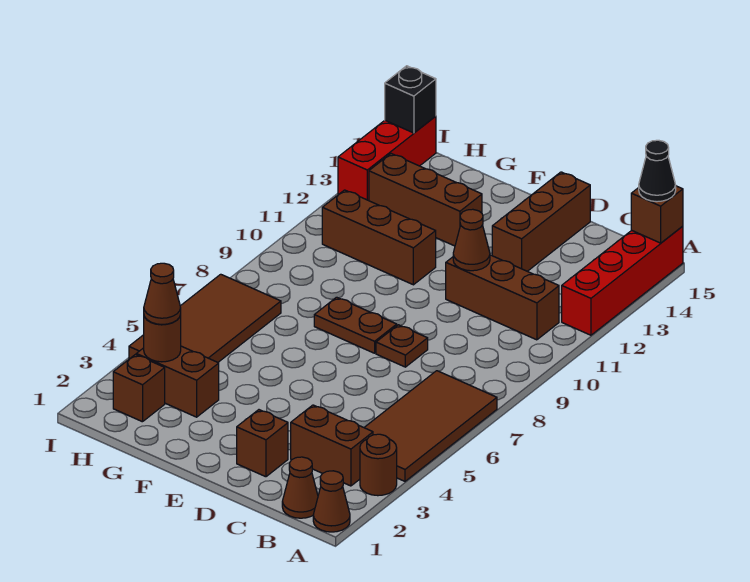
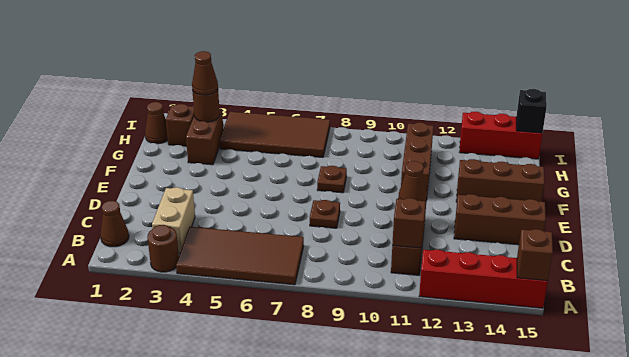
brown cone A1 level 1 -> brown cone H1 level 1
black cone A15 level 3 -> none
brown brick B3:C3 level 1 -> tan brick B3:C3 level 1
brown brick D2 level 1 -> brown brick B11 level 2
brown plate E8:F8 level 1 -> brown plate F8 level 1
brown brick F13:H13 level 1 -> brown brick F13:F15 level 1

